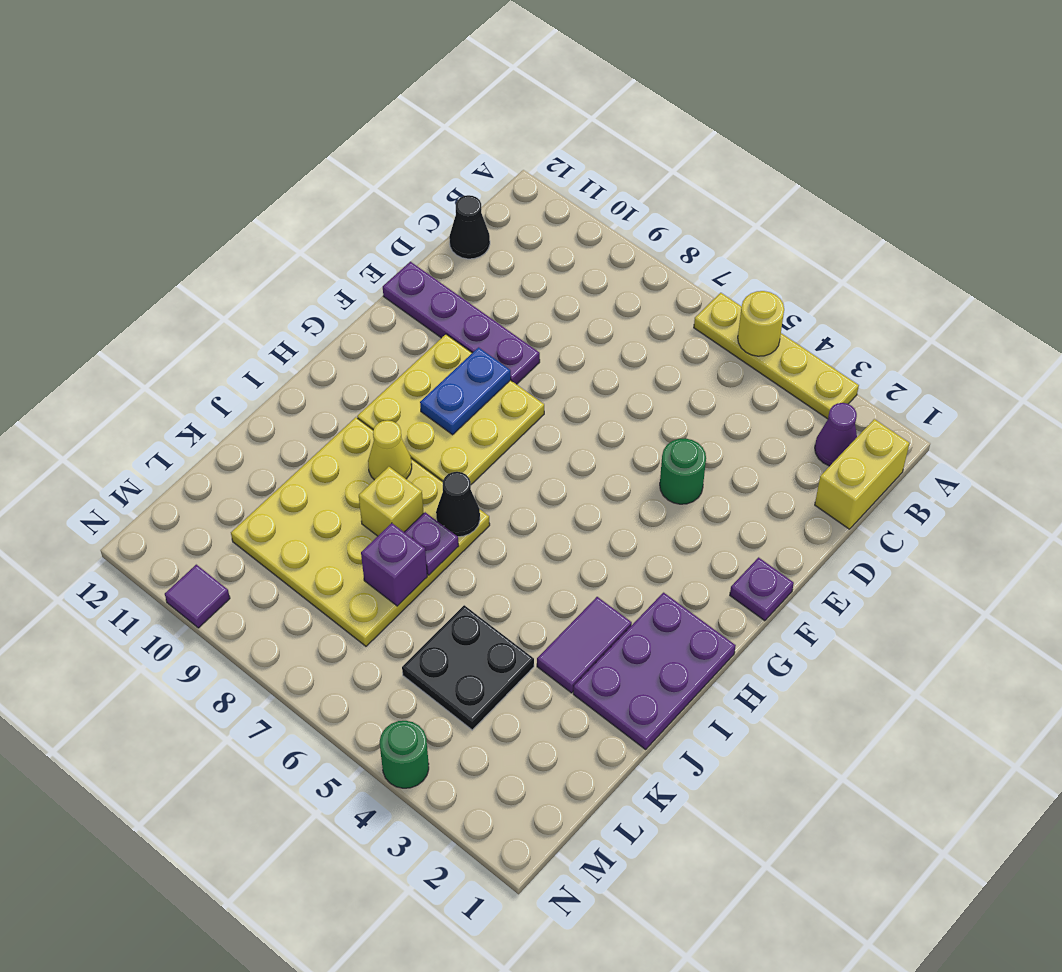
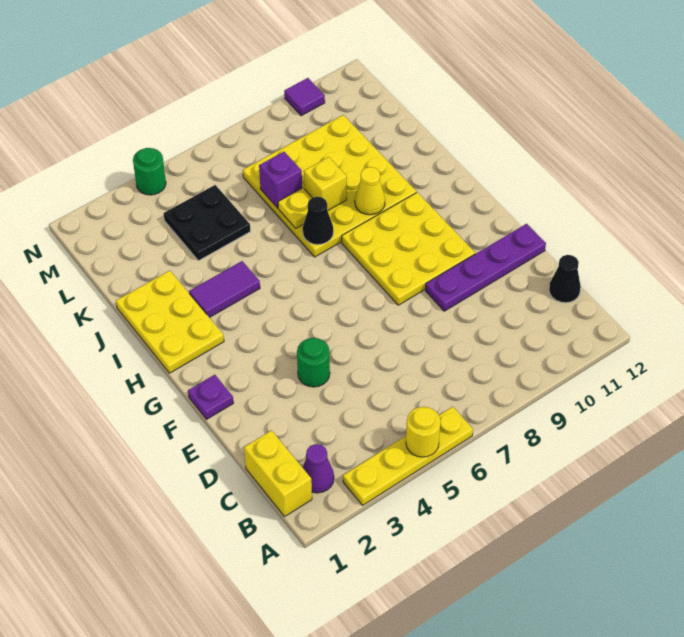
blue plate F9:G9 level 2 -> none
purple plate H1:J2 level 1 -> yellow plate H1:J2 level 1
purple tile I3:J3 level 1 -> purple tile I3:I4 level 1
purple plate J7 level 2 -> yellow plate J7 level 2

